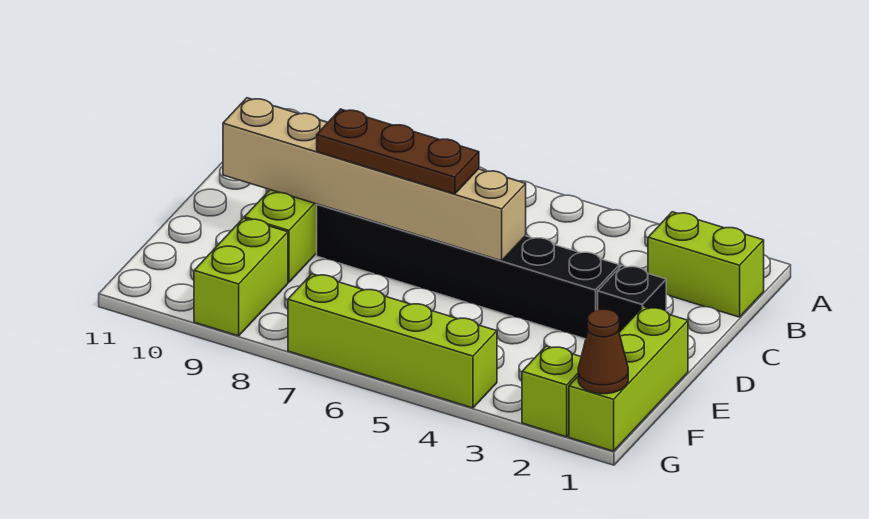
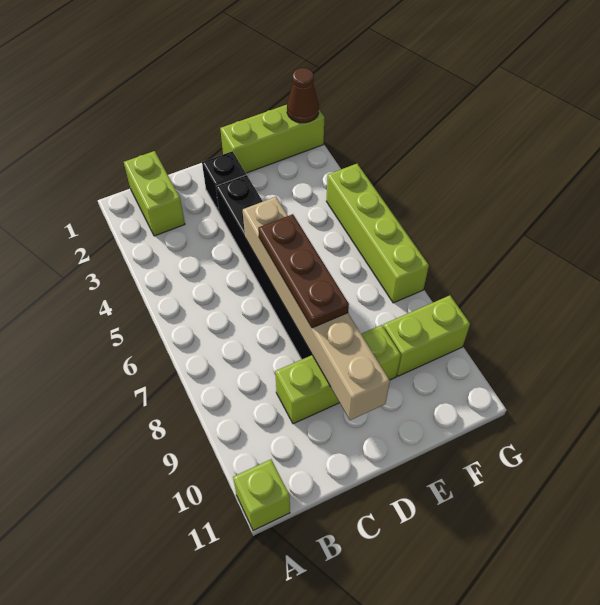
lime brick G2 level 1 -> lime brick A11 level 1

